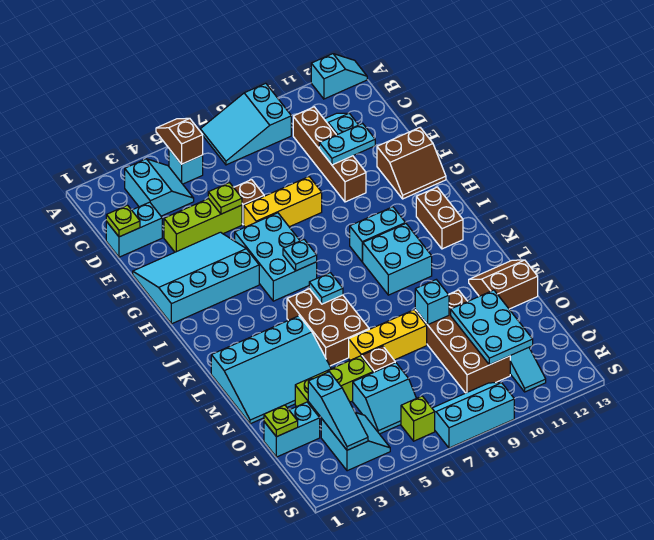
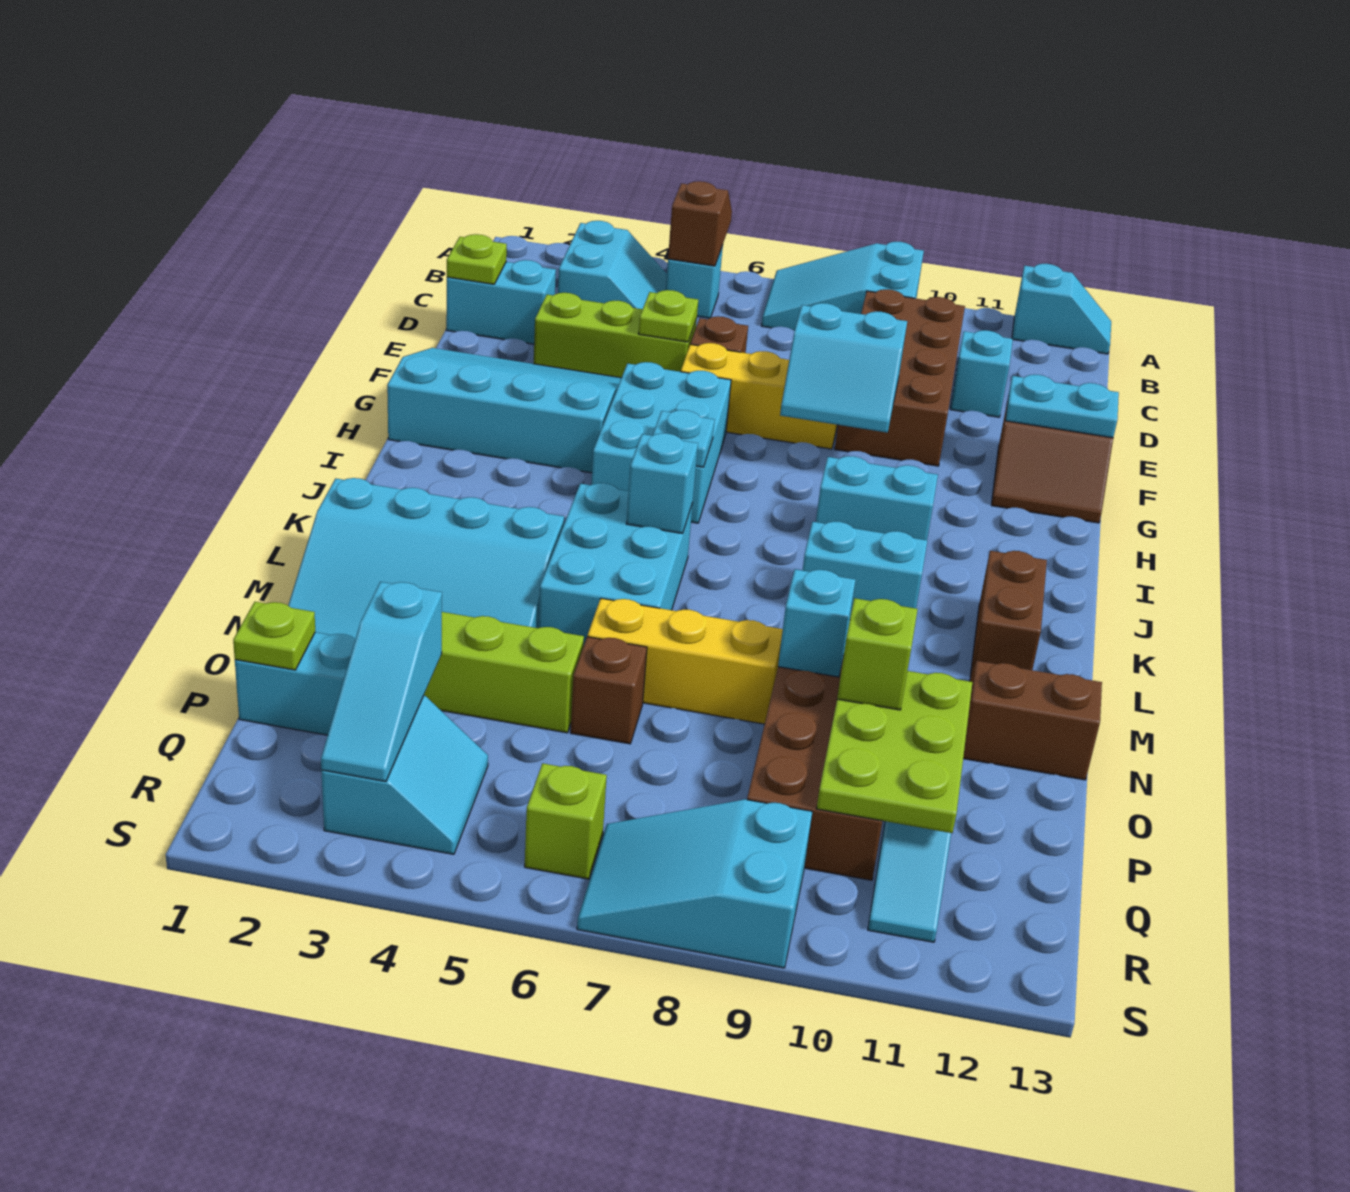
brown brick C10:F10 level 1 -> brown brick C9:F10 level 1
cyan plate E10:E11 level 2 -> cyan plate F12:F13 level 2
brown brick I12:J12 level 1 -> brown brick K12:L12 level 1
cyan brick J9:K10 level 1 -> cyan brick K9:K10 level 1
brown brick K5:M6 level 1 -> cyan brick K5:M6 level 1
cyan plate K6 level 2 -> cyan brick K6 level 2
cyan plate O10:Q11 level 2 -> lime plate O10:Q11 level 2
none -> lime brick O10 level 3
cyan slope P5:Q6 level 1 top P -> cyan slope F8:G9 level 2 top F
cyan slope R7:S9 level 1 top S -> cyan slope R7:S9 level 1 top 9

